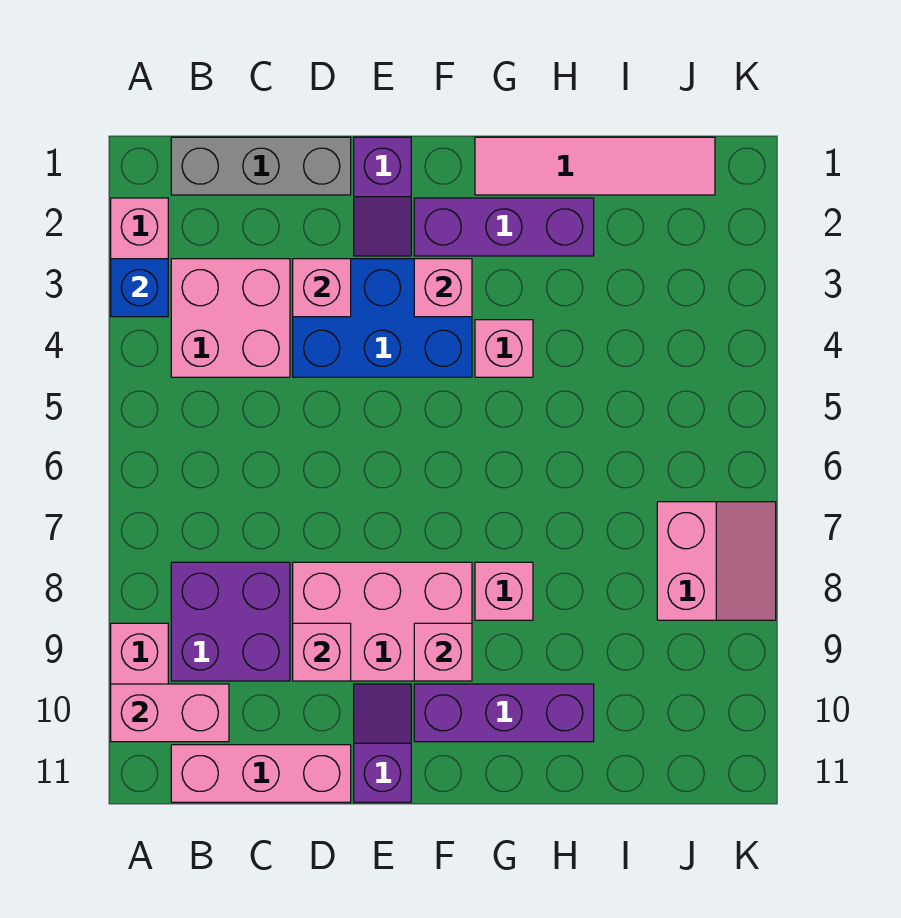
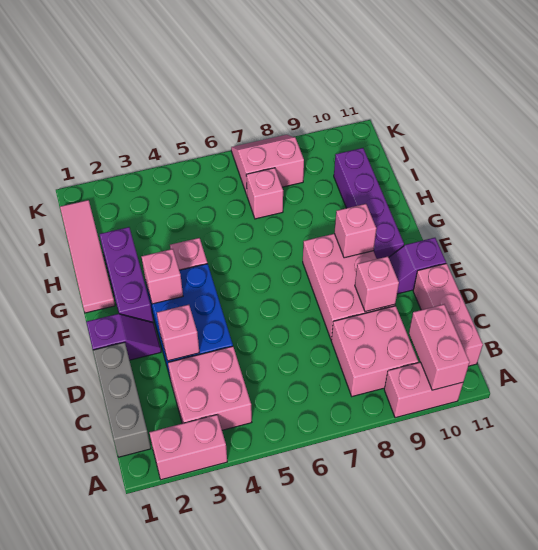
blue brick A3 level 2 -> none
purple brick B8:C9 level 1 -> pink brick B8:C9 level 1
purple brick F10:H10 level 1 -> purple brick F10:I10 level 1
pink brick G8 level 1 -> pink brick I7 level 1

